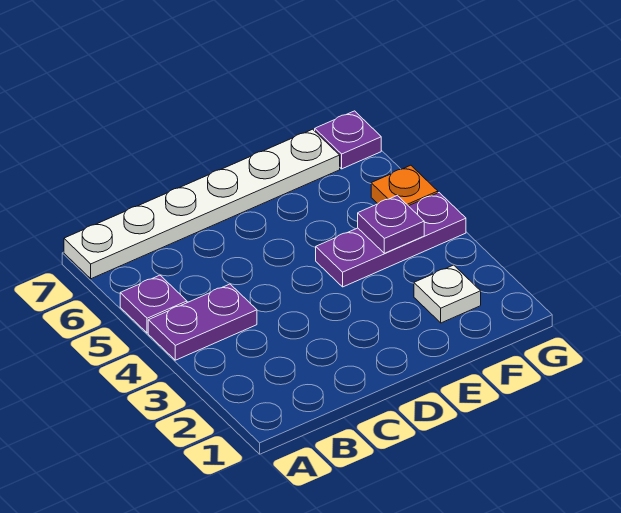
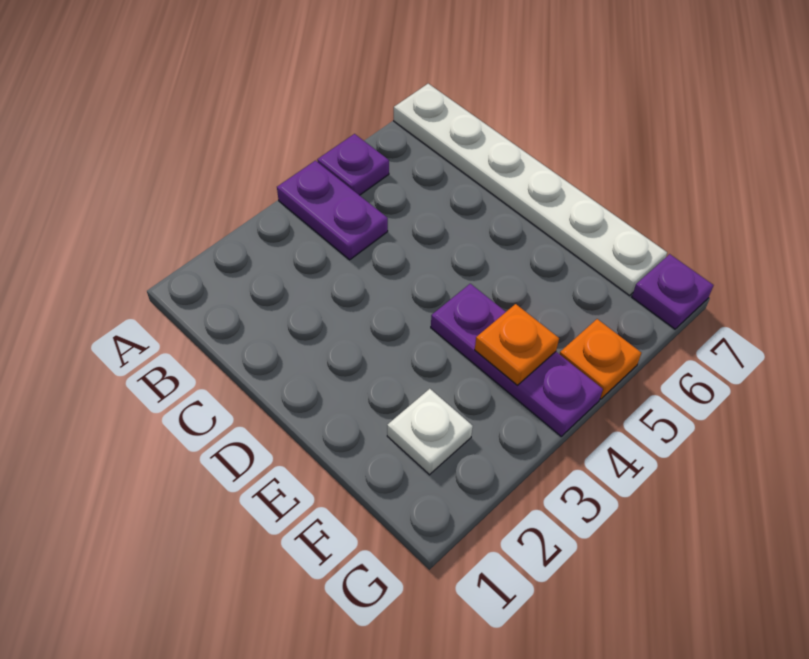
purple plate F4 level 2 -> orange plate F4 level 2

